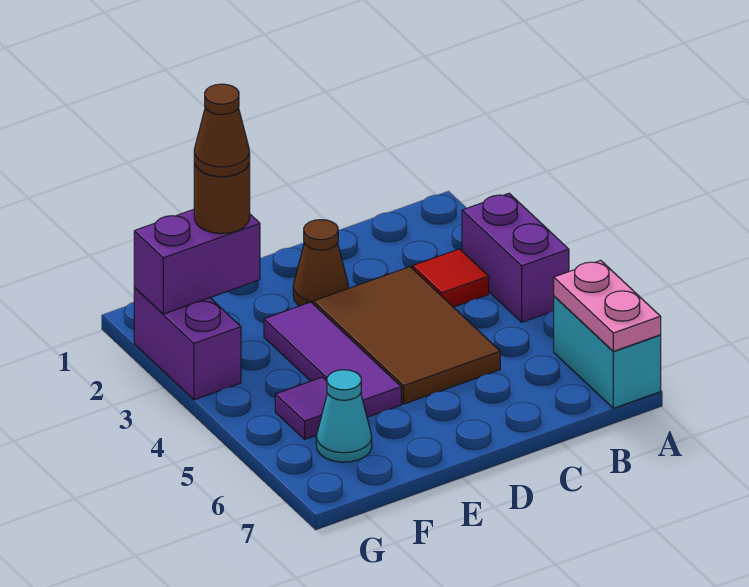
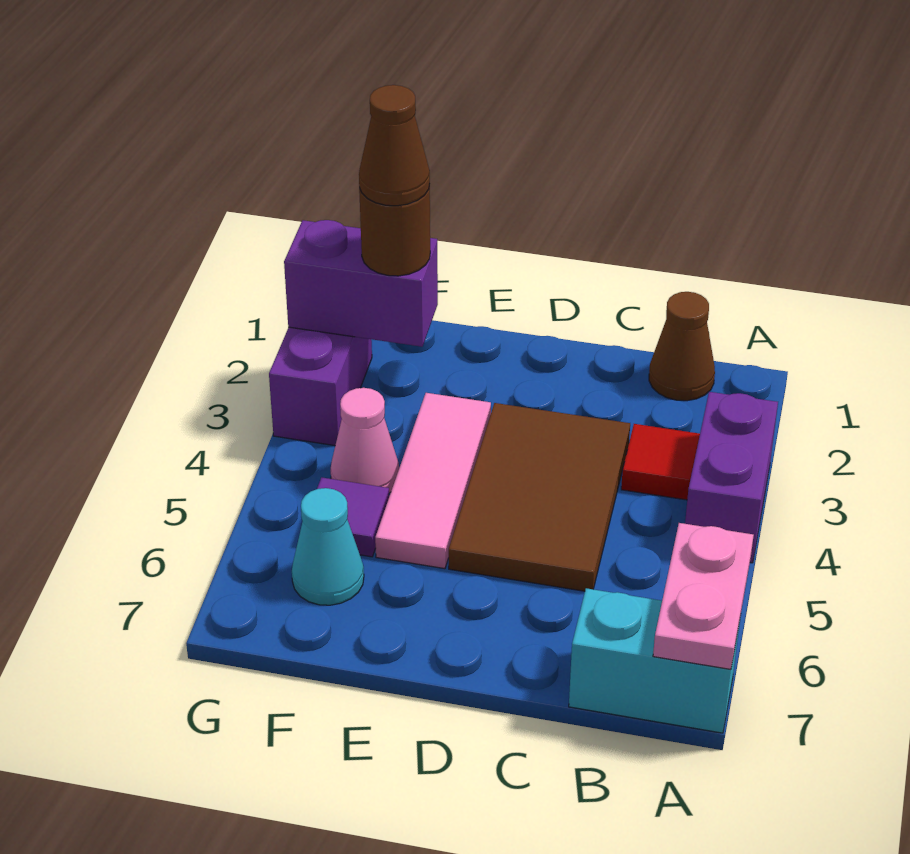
cyan brick A6:A7 level 1 -> cyan brick A7:B7 level 1
brown cone D2 level 1 -> brown cone B1 level 1
purple tile E3:E5 level 1 -> pink tile E3:E5 level 1
none -> pink cone F4 level 1

